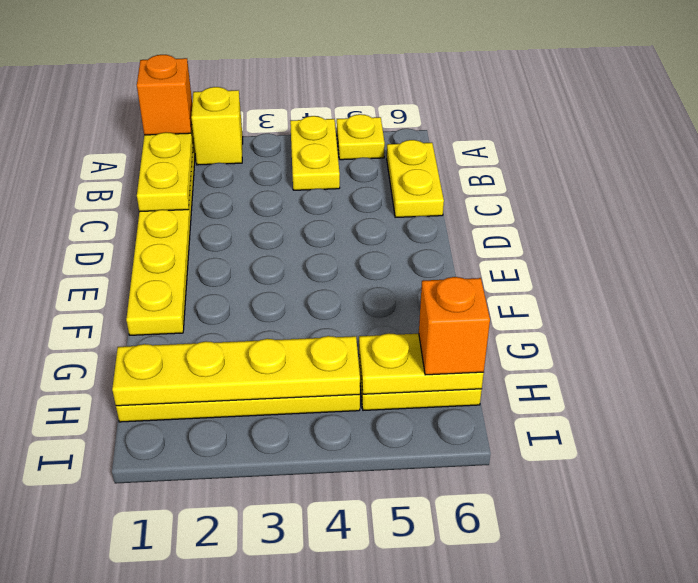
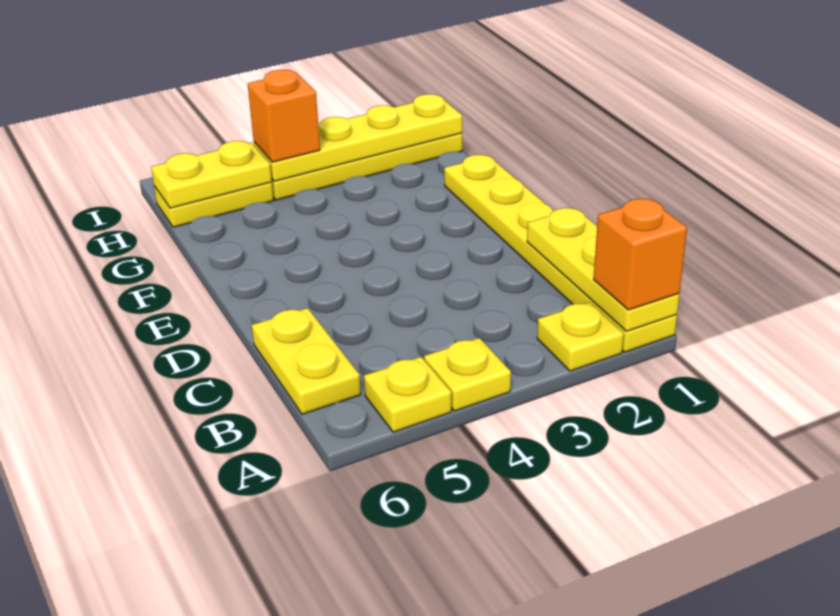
yellow brick A2 level 1 -> yellow plate A2 level 1
yellow plate A4:B4 level 1 -> yellow plate A4 level 1
orange brick H6 level 3 -> orange brick H4 level 3

